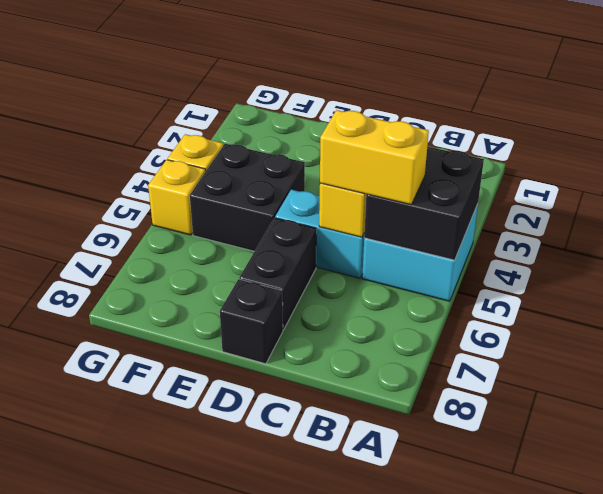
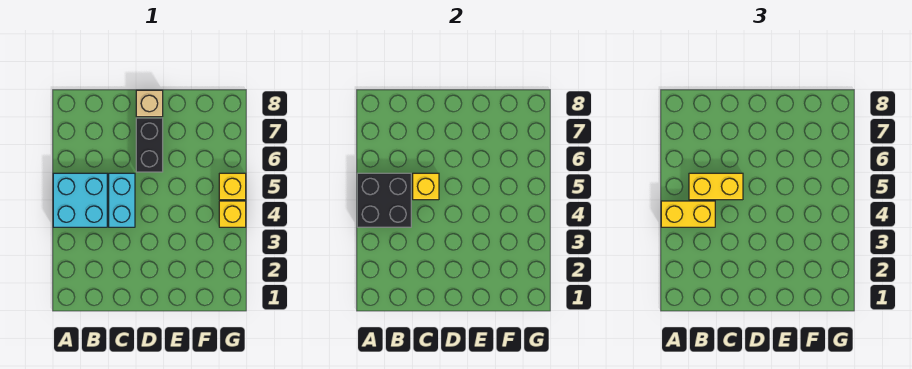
none -> yellow brick A4:B4 level 3
cyan brick C5:D5 level 1 -> cyan brick C4:C5 level 1
black brick D8 level 1 -> tan brick D8 level 1
black brick E4:F5 level 1 -> none

